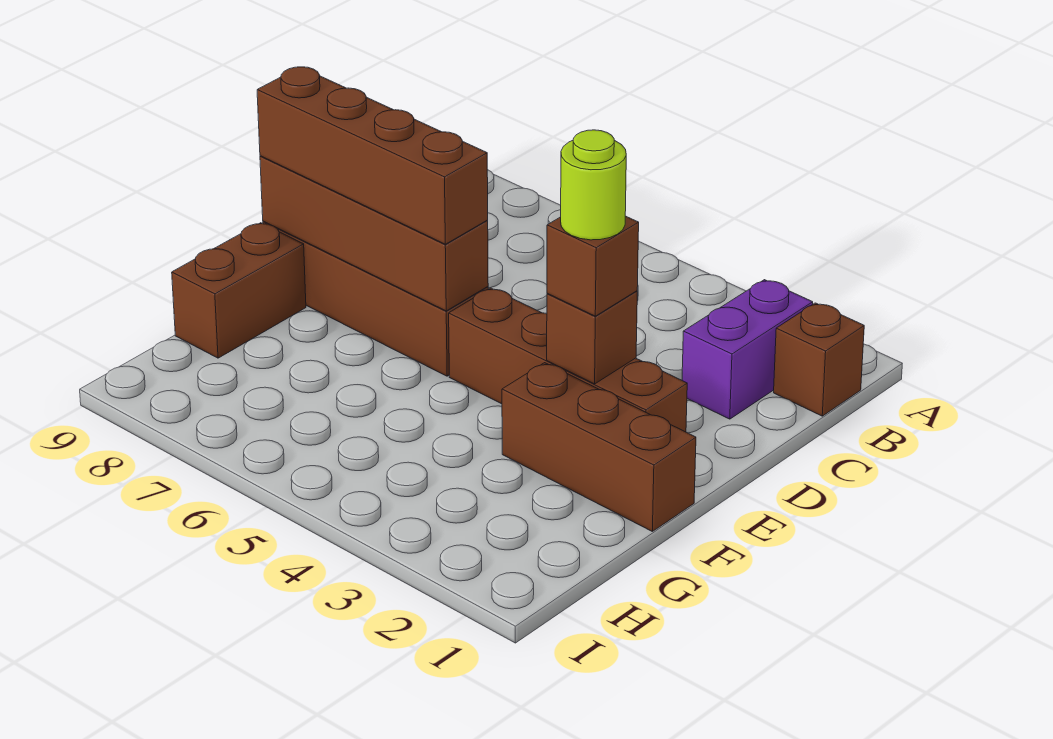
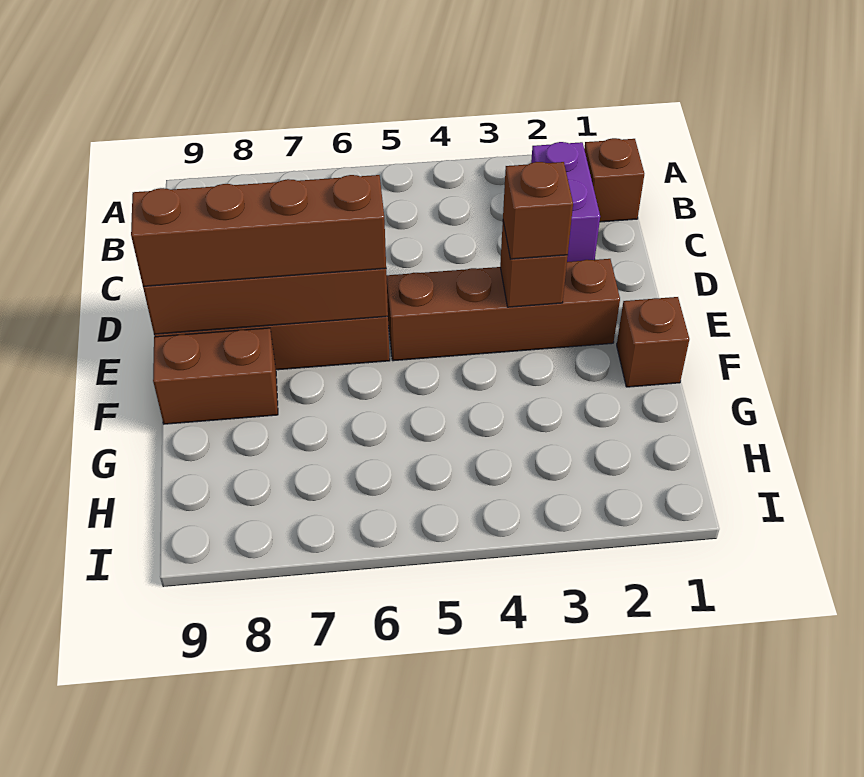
lime round brick E3 level 4 -> none
brown brick F1:F3 level 1 -> brown brick F1 level 1
brown brick F9:G9 level 1 -> brown brick F8:F9 level 1

